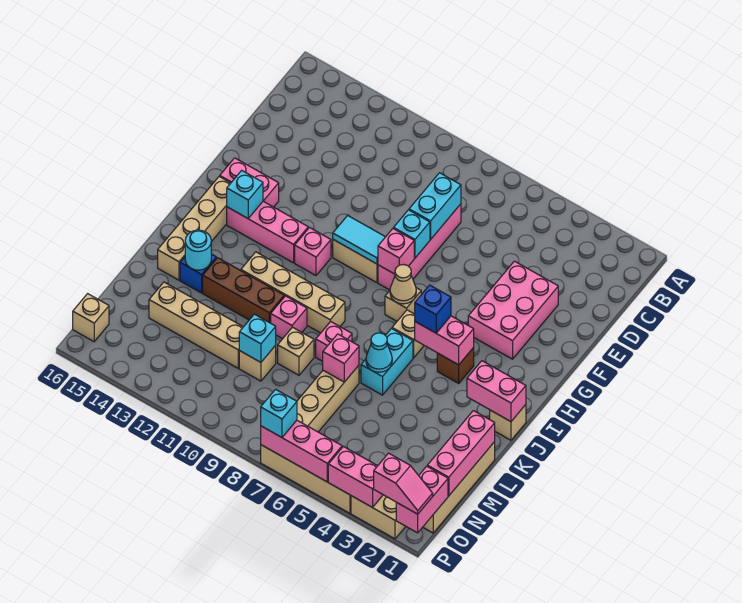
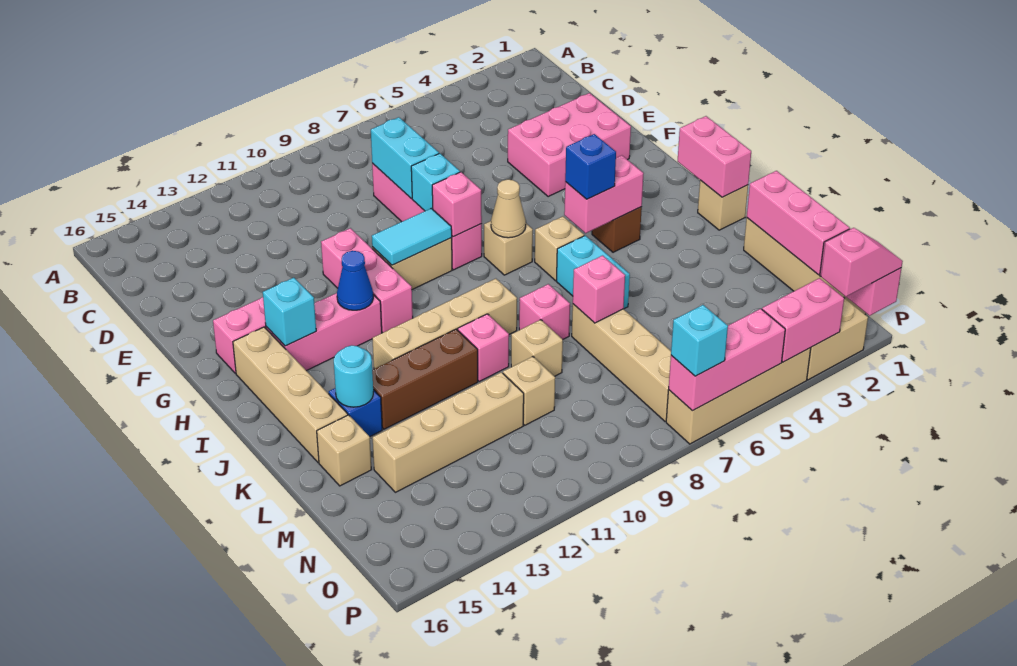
pink brick E3:G4 level 1 -> pink brick E2:F4 level 1
pink brick H11 level 1 -> pink brick F11:H11 level 1
none -> blue cone H12 level 2
pink brick J1:J2 level 2 -> pink brick I1:J1 level 2
cyan cone K6 level 2 -> none
cyan brick M10 level 2 -> none
tan brick O16 level 1 -> tan brick L15 level 1

